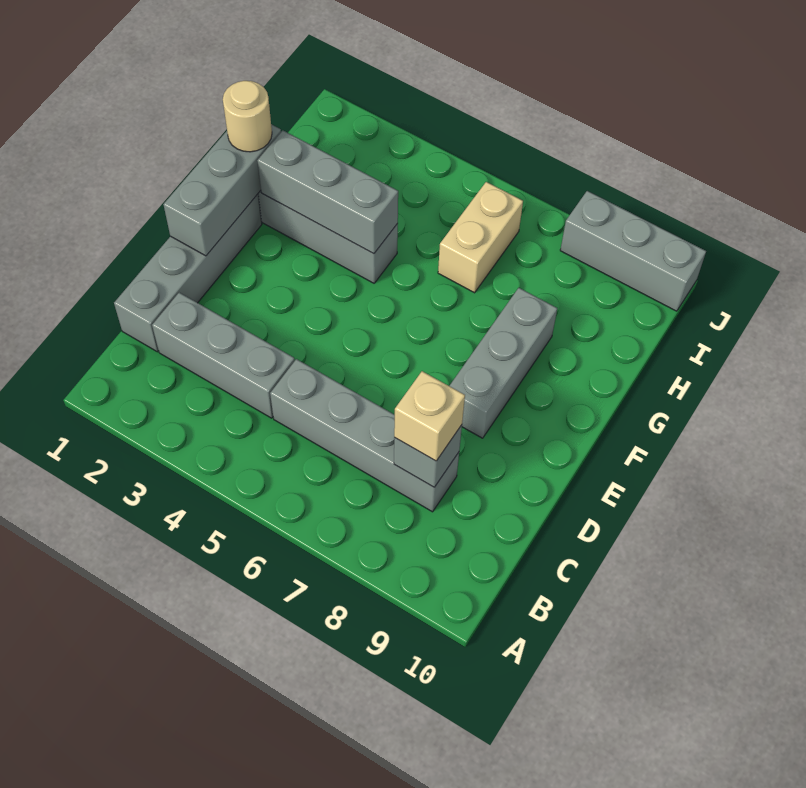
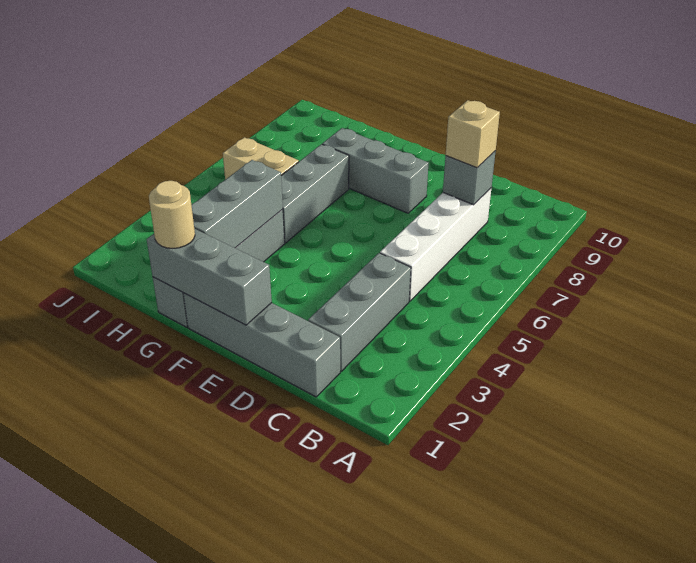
grey brick C5:C8 level 1 -> white brick C5:C8 level 1
grey brick J8:J10 level 1 -> grey brick G5:G7 level 1

